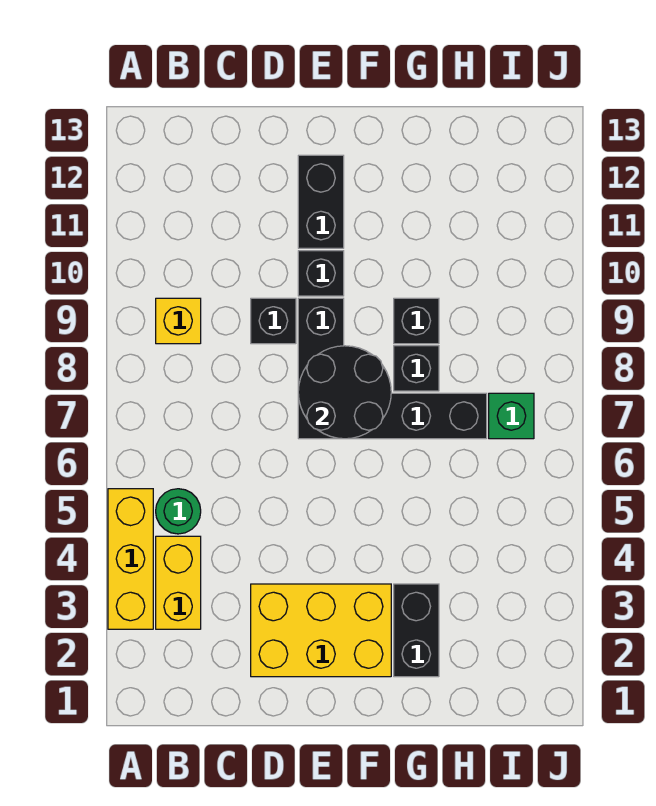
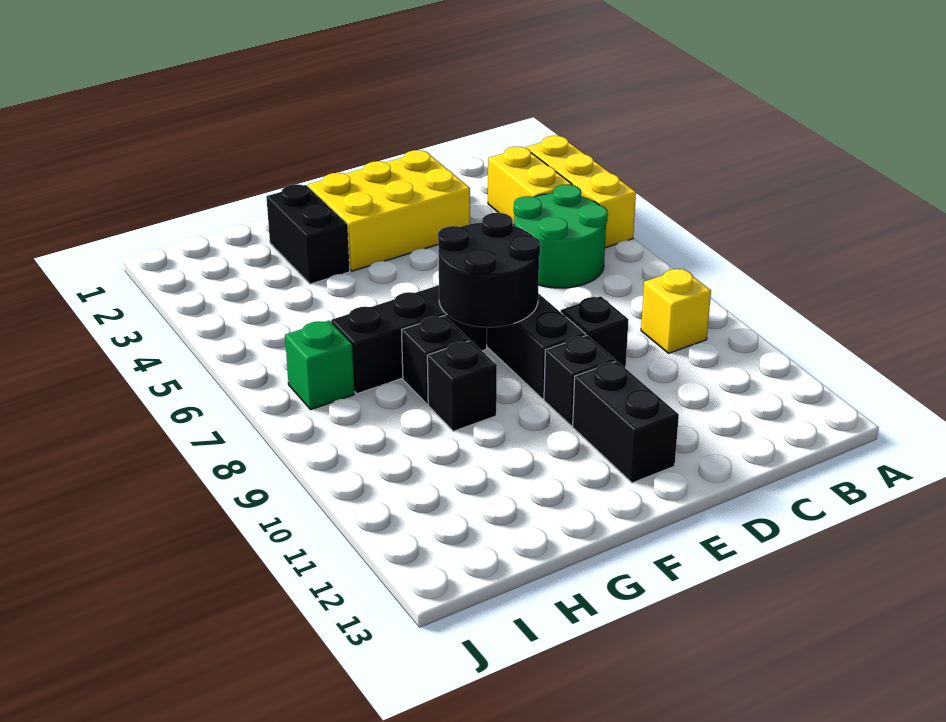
green round brick B5 level 1 -> green round brick B5:C6 level 1

